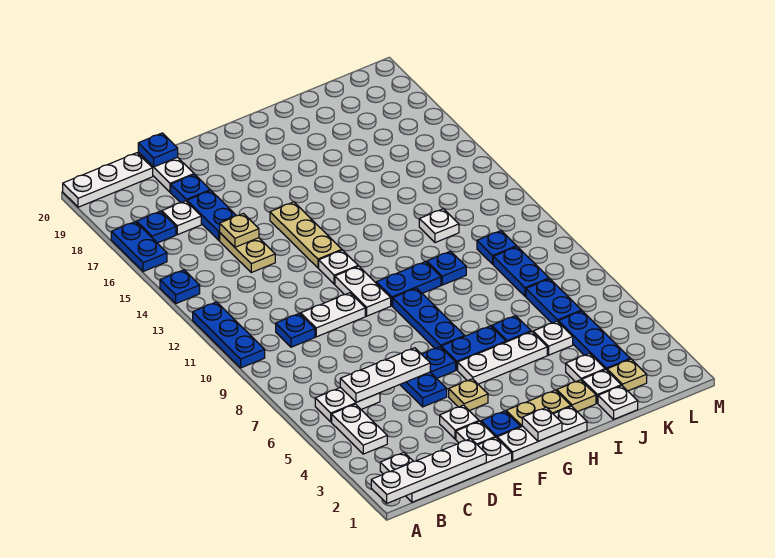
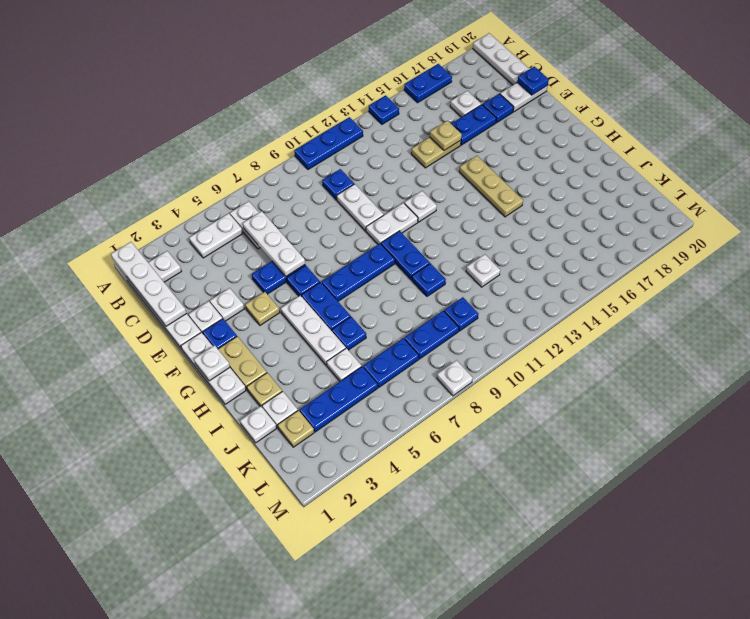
blue plate B17 level 1 -> none
tan plate F13:F15 level 1 -> tan plate F15:H15 level 1
white plate J3 level 1 -> white plate M8 level 1

